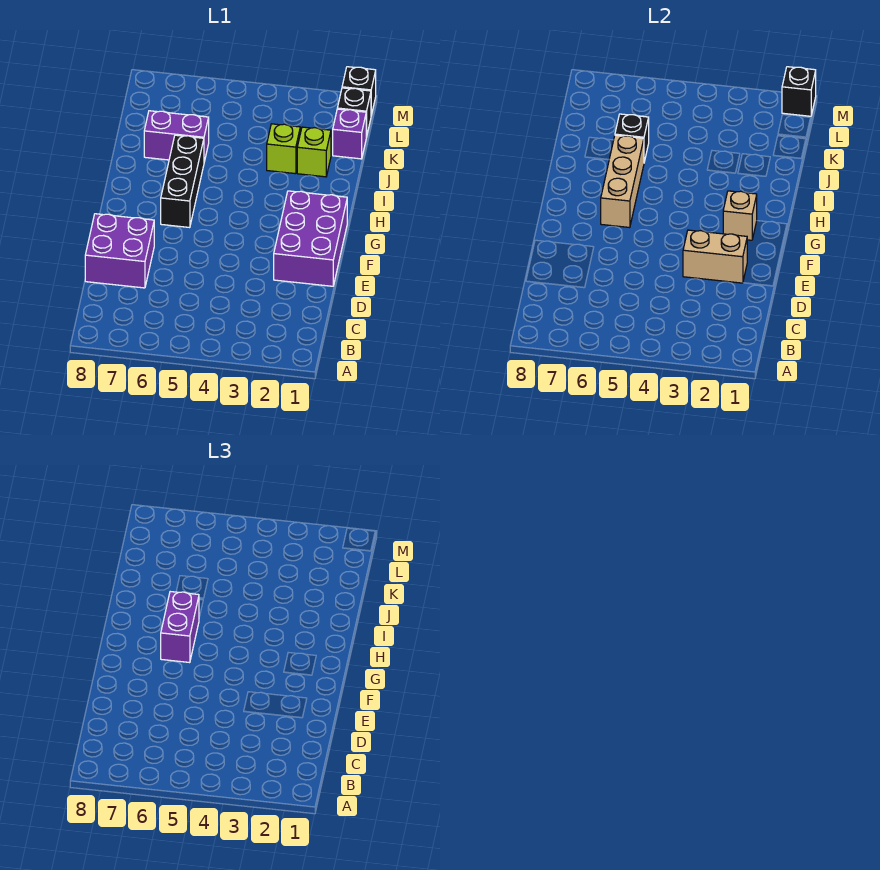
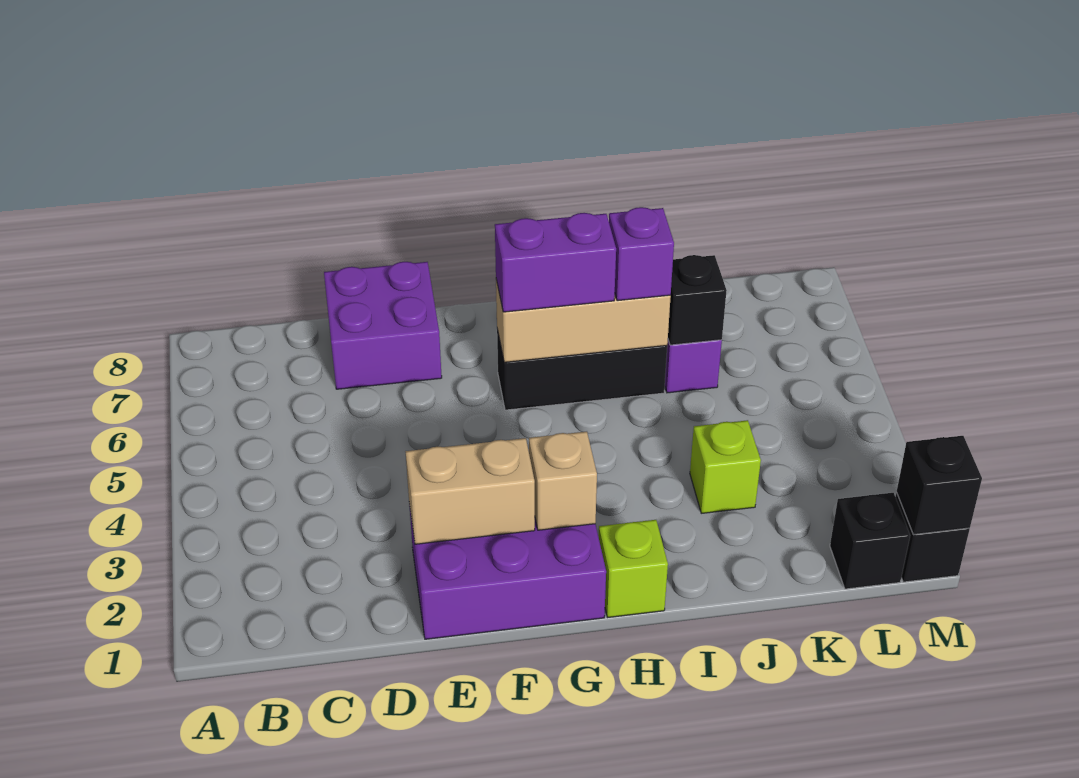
tan brick E2:E3 level 2 -> tan brick E2:F2 level 2
lime brick J2 level 1 -> lime brick H1 level 1
purple brick K1 level 1 -> purple brick I6 level 3

